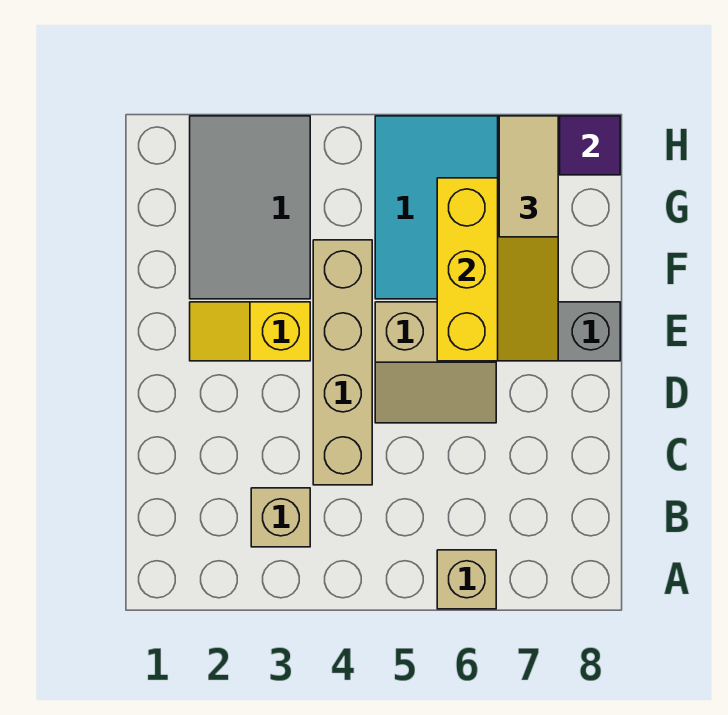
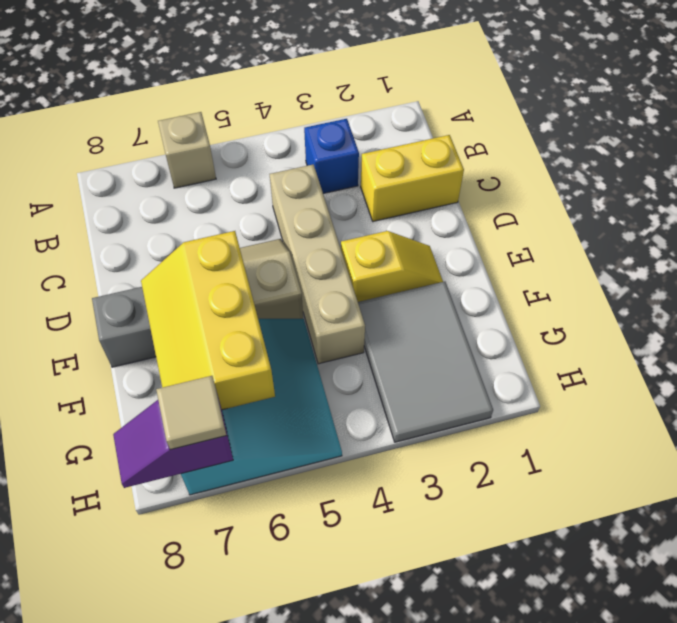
tan brick B3 level 1 -> blue brick B3 level 1
none -> yellow brick C1:C2 level 1
tan tile G7:H7 level 3 -> tan tile H7 level 3

